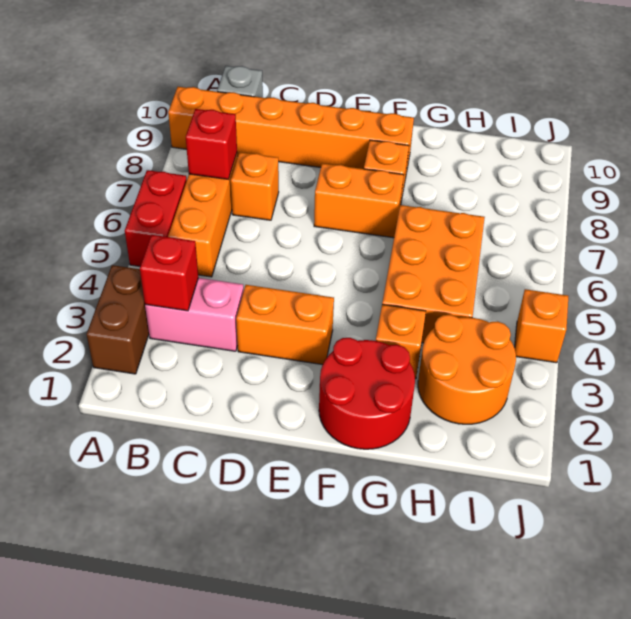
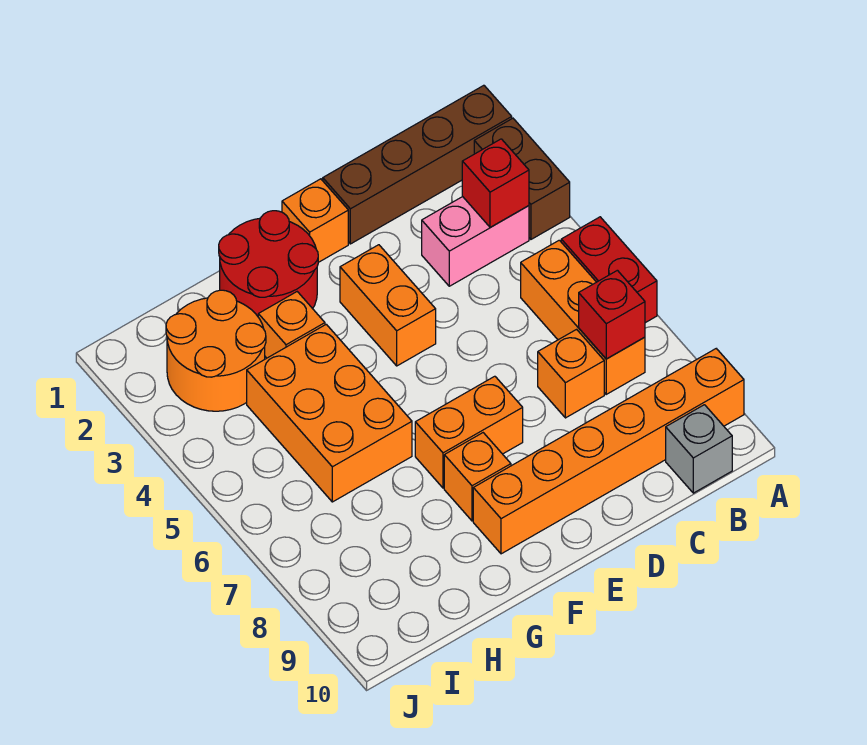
none -> brown brick A1:D1 level 1
orange brick D3:E3 level 1 -> orange brick E3:E4 level 1
orange brick J4 level 1 -> orange brick E1 level 1

